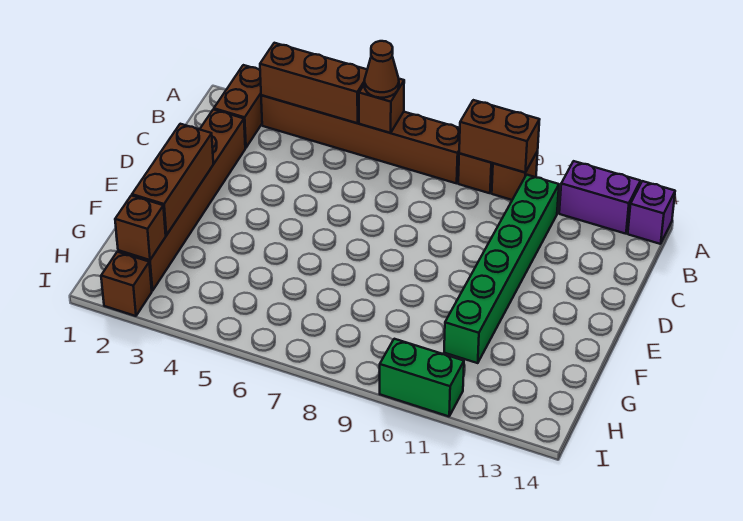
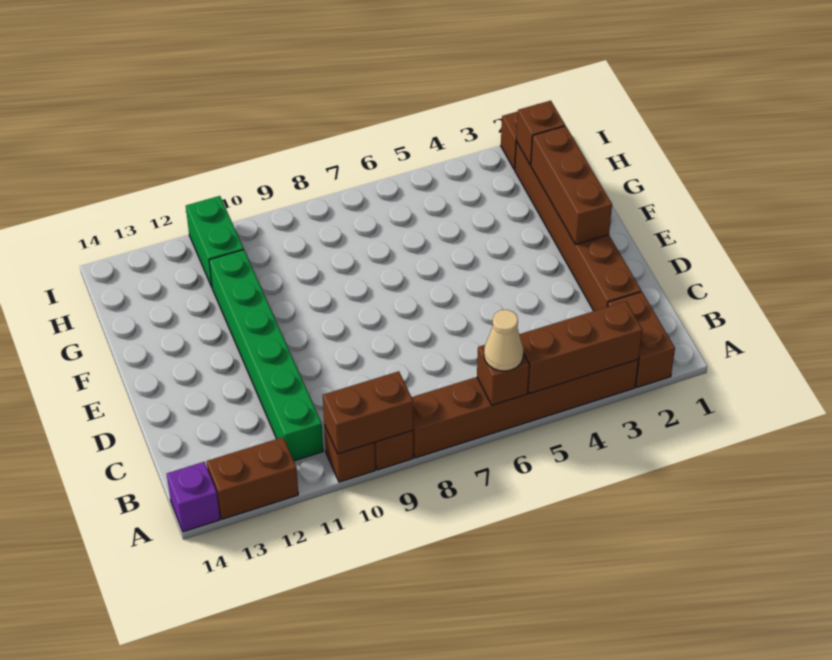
brown cone A6 level 3 -> tan cone A6 level 3
purple brick A12:A13 level 1 -> brown brick A12:A13 level 1
green brick I10:I11 level 1 -> green brick H11:I11 level 1

